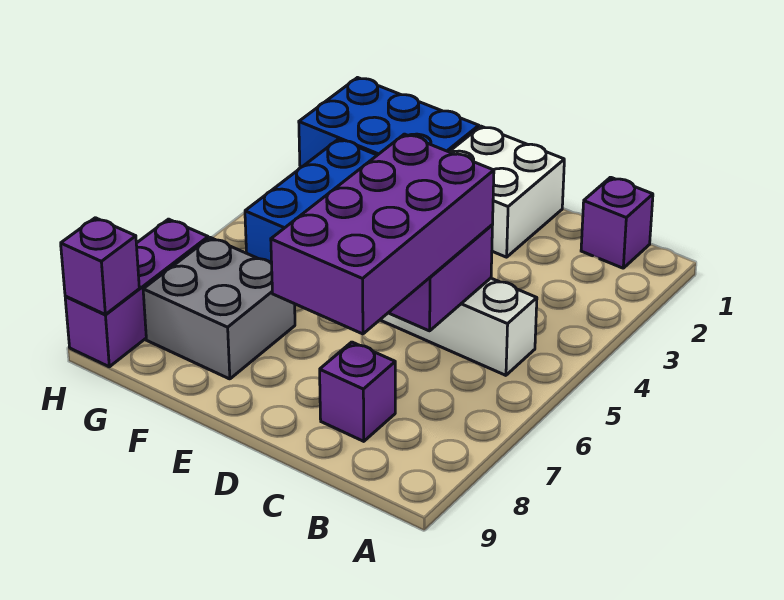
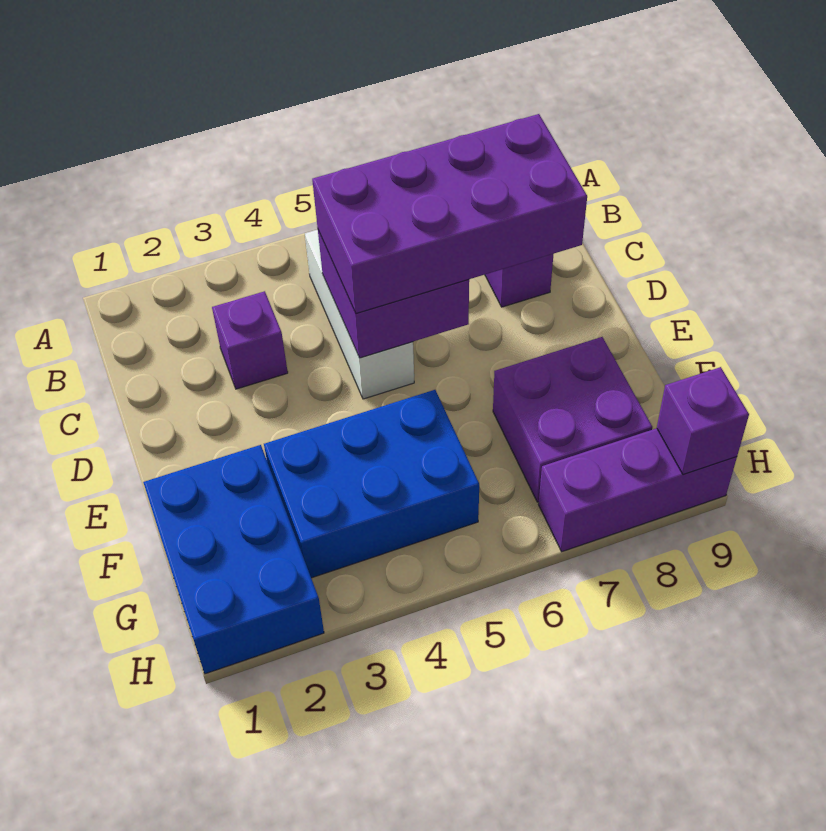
purple brick B1 level 1 -> purple brick C3 level 1
white brick D1:E2 level 1 -> none
grey brick F7:G8 level 1 -> purple brick F7:G8 level 1

